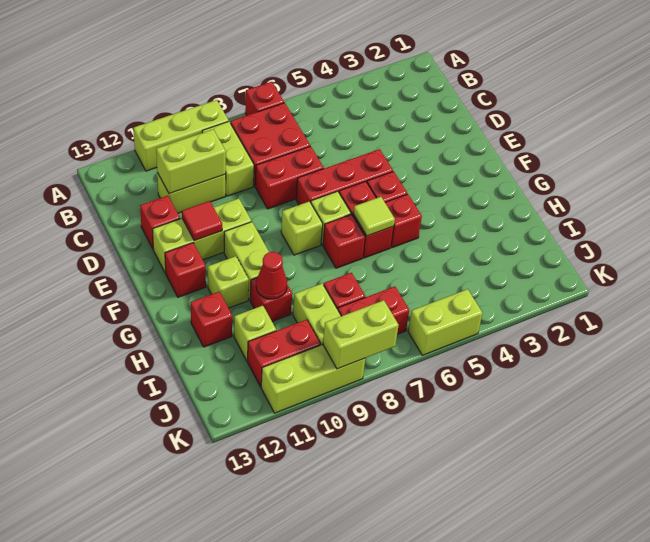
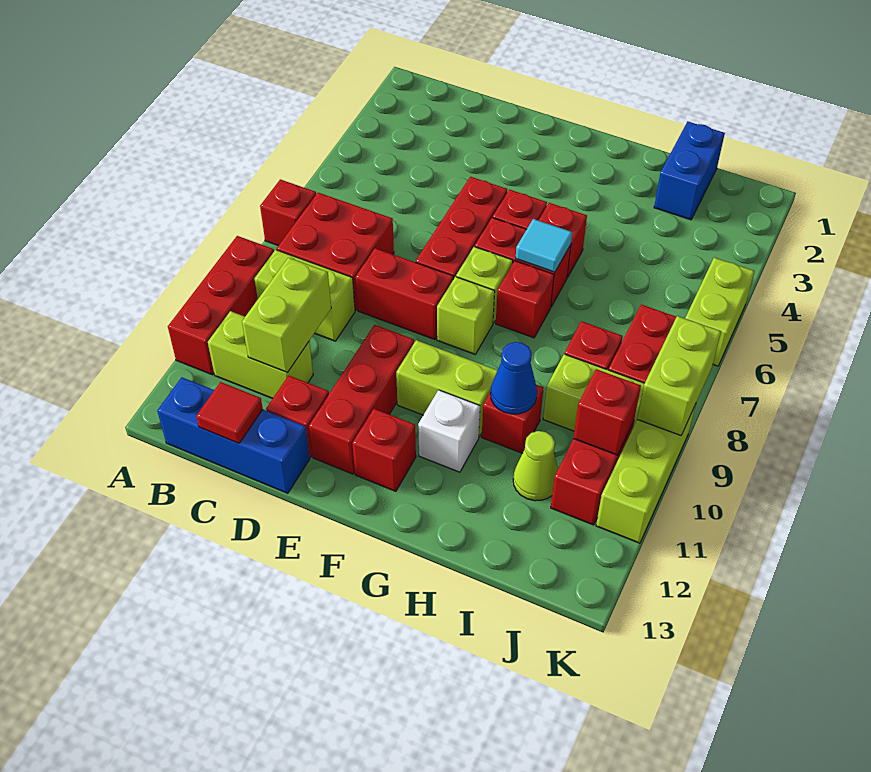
lime brick A9:A11 level 1 -> red brick A9:A11 level 1
none -> blue brick B13:D13 level 1
lime brick C10:C11 level 1 -> lime brick B11:C11 level 1
red brick D7:D8 level 1 -> red brick D8:E8 level 1
lime brick E10:E12 level 1 -> red brick E10:E12 level 1
red tile E11 level 2 -> red tile C13 level 2
lime tile G6 level 2 -> cyan tile G6 level 2
lime brick G11 level 1 -> white brick G11 level 1
red cone H10 level 2 -> blue cone H10 level 2
red brick H12 level 1 -> red brick J10 level 2
none -> blue brick I1:I2 level 1
lime brick I11 level 1 -> lime cone I11 level 1

